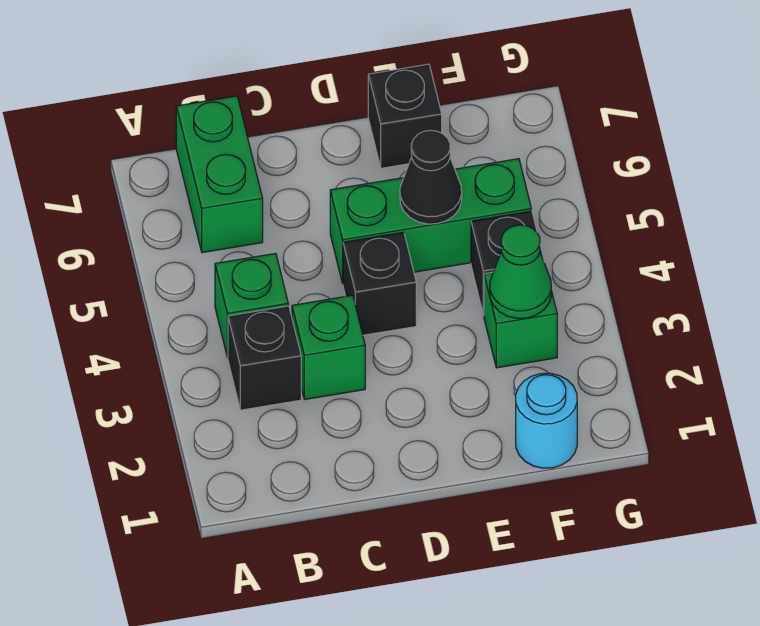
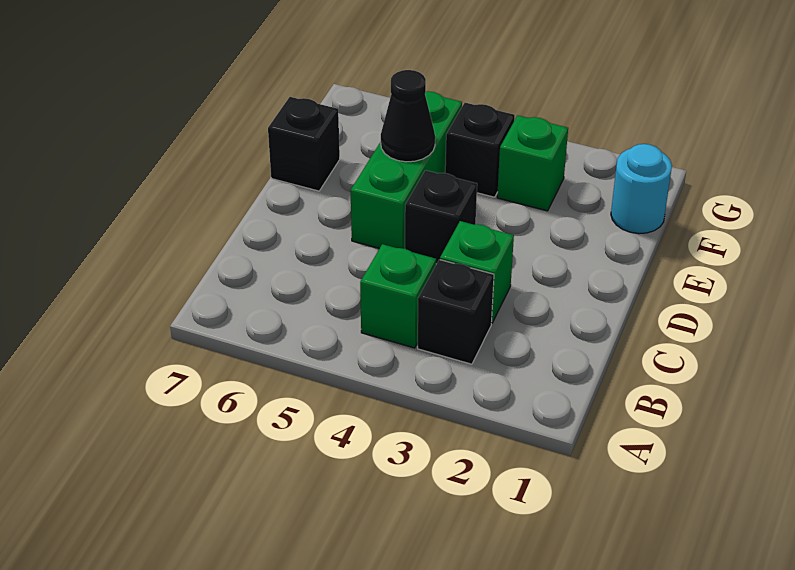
green brick B6:B7 level 1 -> none
green cone F3 level 2 -> none

